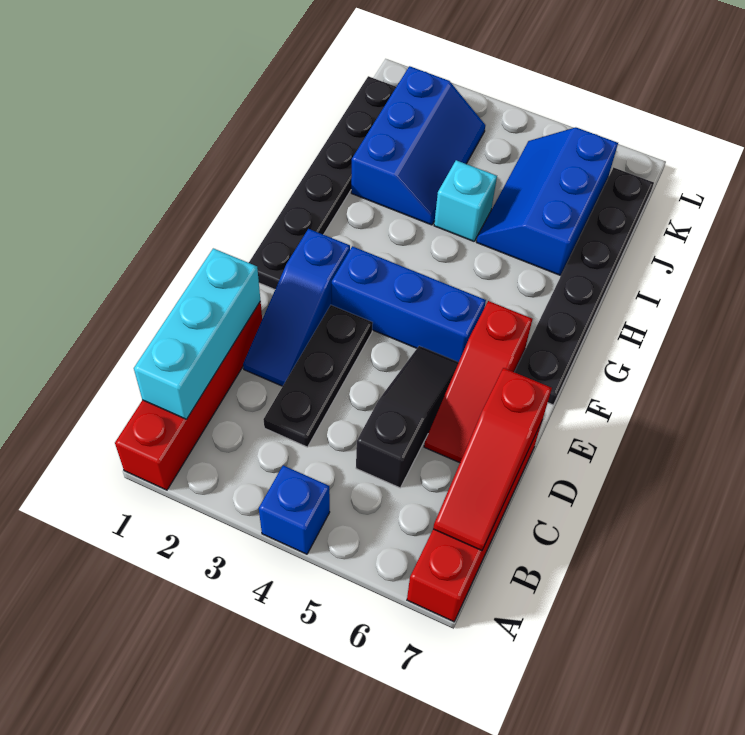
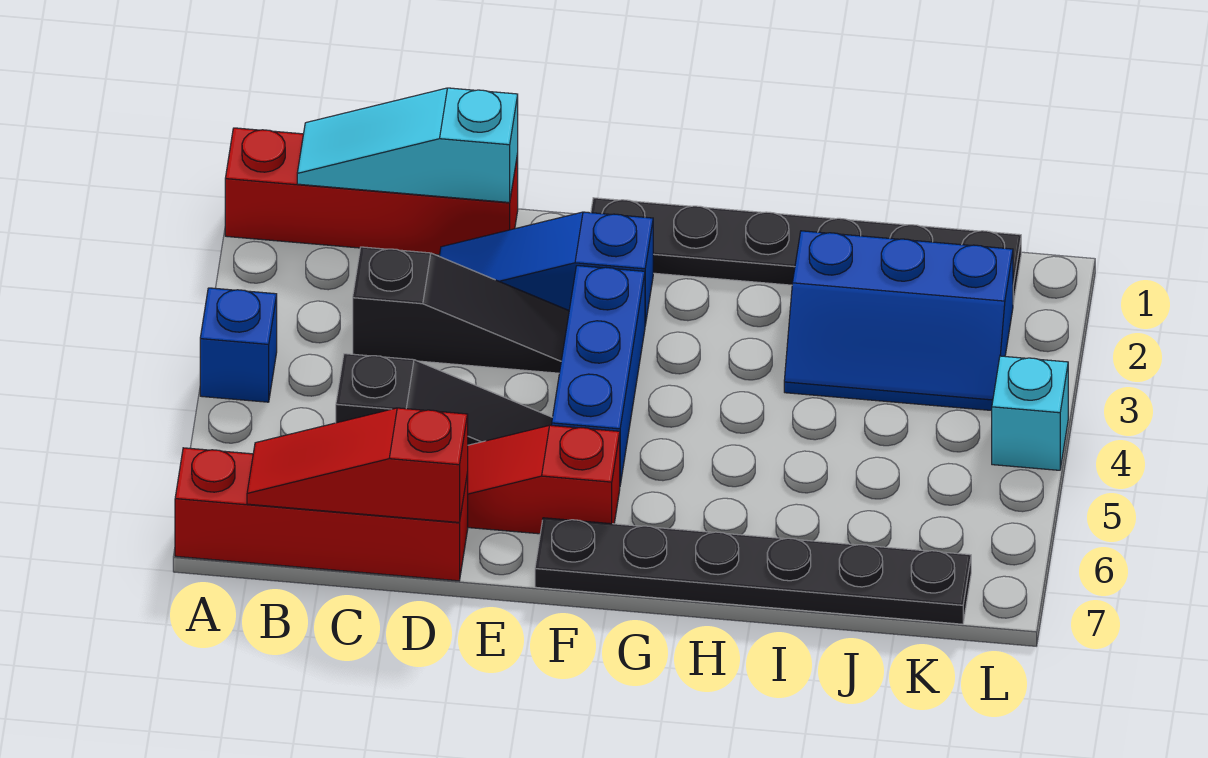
cyan brick B1:D1 level 2 -> cyan slope B1:D1 level 2 top D
black plate C3:E3 level 1 -> black slope C3:E3 level 1 top C
cyan brick I4 level 1 -> cyan brick L4 level 1
blue slope I5:K6 level 1 top 6 -> none

